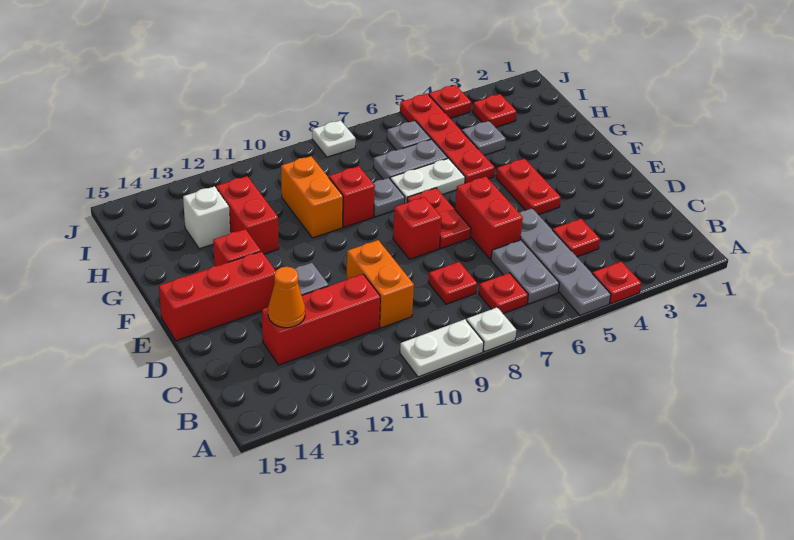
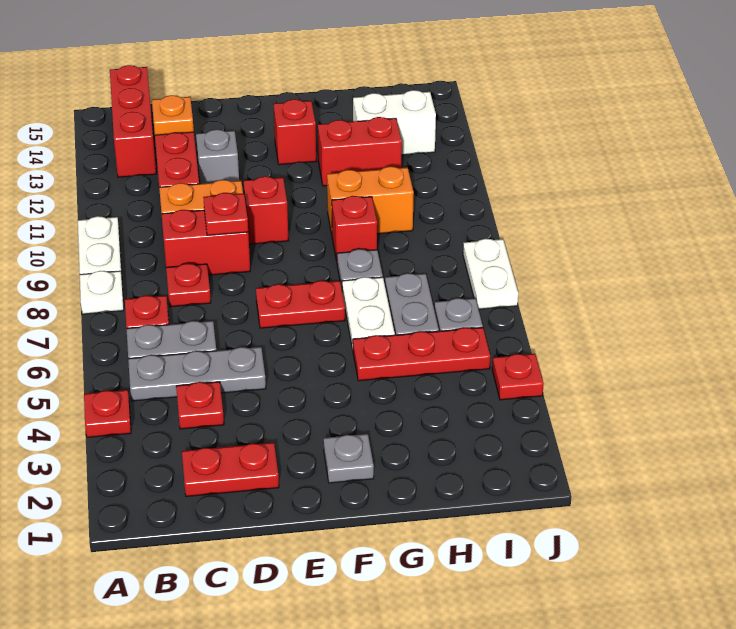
grey plate A5:D5 level 1 -> grey plate B5:D5 level 1
orange cone C13 level 2 -> orange plate C13 level 2
red brick D6:E6 level 1 -> red brick C9:D9 level 1
red plate E4:F4 level 1 -> red plate C2:D2 level 1
red brick E8 level 1 -> red brick E10 level 1
red brick E13:E15 level 1 -> red brick B13:B15 level 1
red plate G5:J5 level 1 -> red plate G5:I5 level 1
grey plate H4 level 1 -> grey plate F2 level 1
white brick H13 level 1 -> white brick H13:I13 level 1
red plate I3 level 1 -> red plate D9 level 2
white plate J8 level 1 -> white plate J7:J8 level 1

